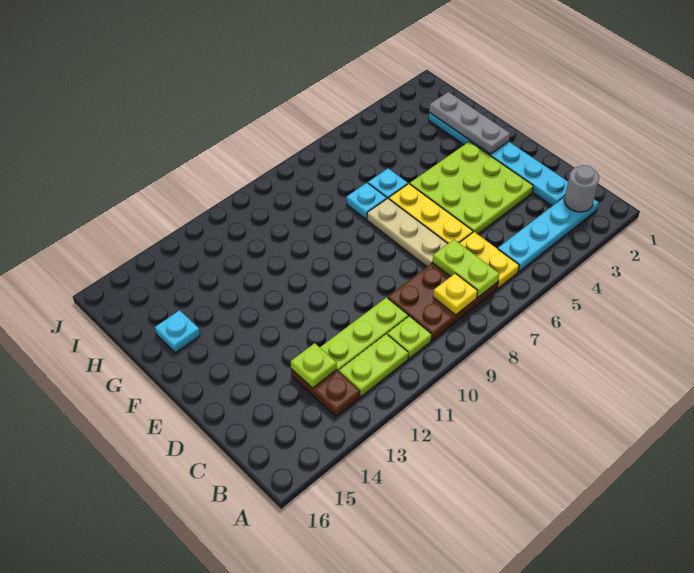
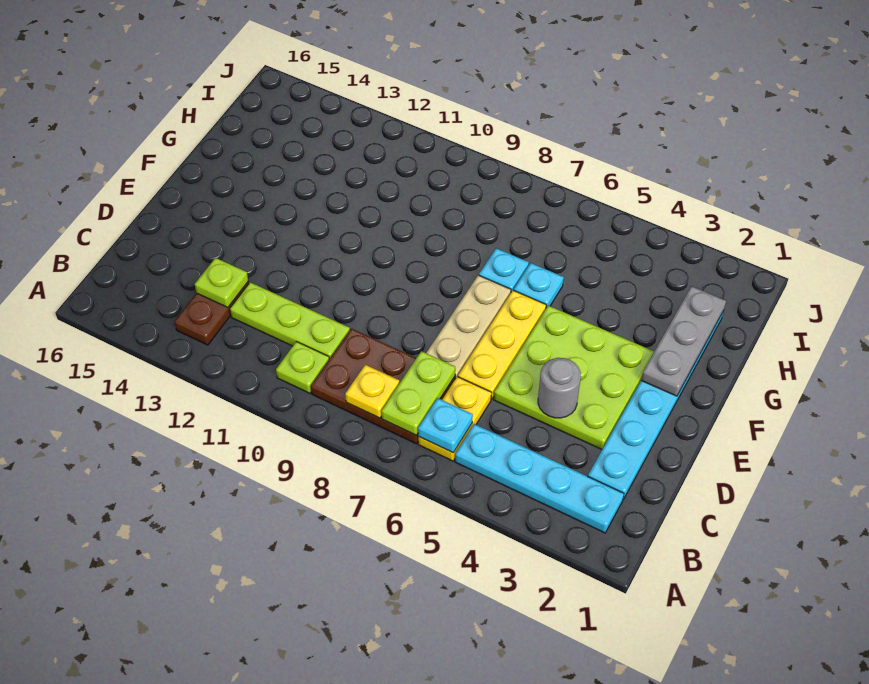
grey round brick B2 level 2 -> grey round brick D4 level 2
lime plate B11:B12 level 1 -> none
cyan plate G15 level 1 -> cyan plate B6 level 2

